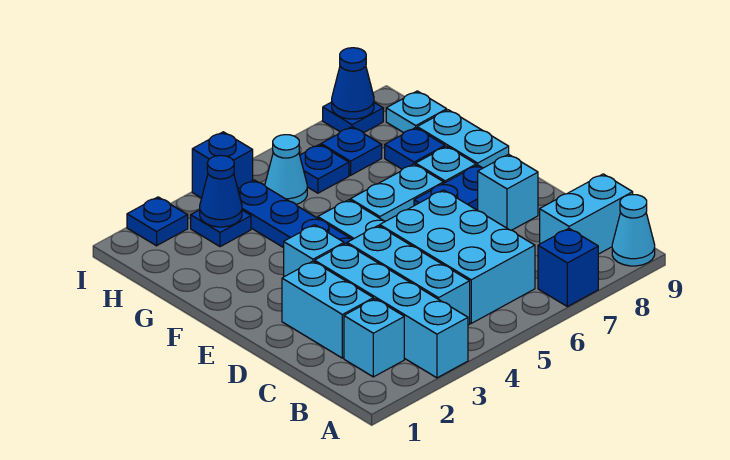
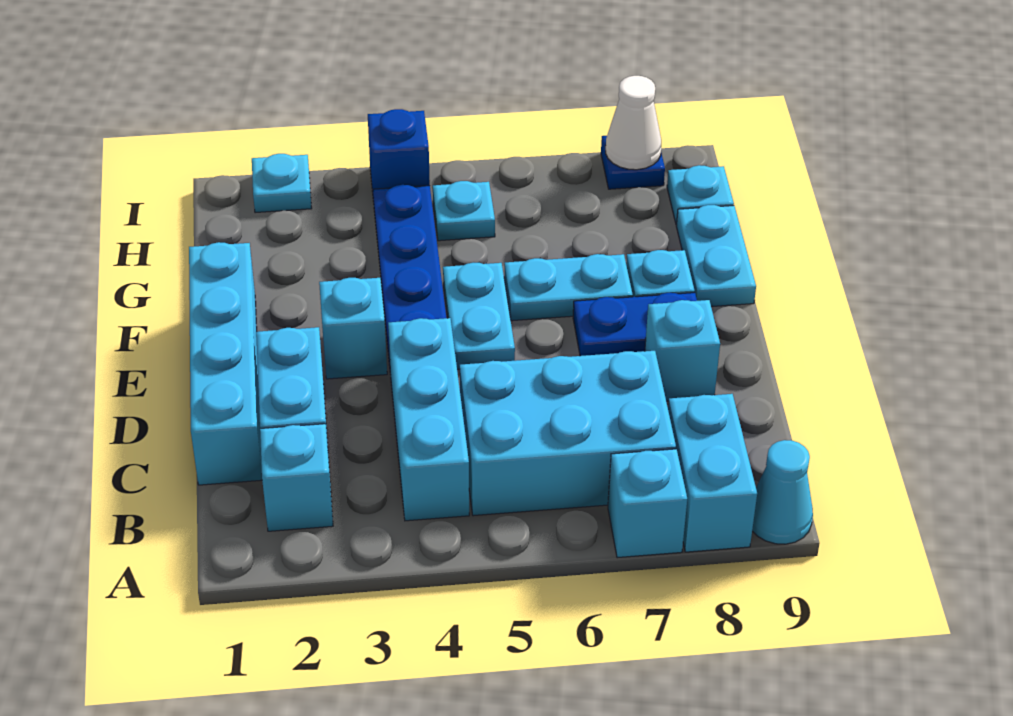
cyan brick A3:D3 level 1 -> cyan brick C1:F1 level 1
blue brick A7 level 1 -> cyan brick A7 level 1
cyan brick B5:D6 level 1 -> cyan brick B5:C7 level 1
cyan brick B8:B9 level 1 -> cyan brick A8:B8 level 1
blue plate G8 level 1 -> none
blue plate H3 level 1 -> none
blue cone H3 level 2 -> none
cyan cone H5 level 1 -> cyan plate H5 level 1
blue plate H6 level 1 -> none
blue plate H7 level 1 -> none
blue plate I2 level 1 -> cyan plate I2 level 1
blue cone I8 level 2 -> white cone I8 level 2

